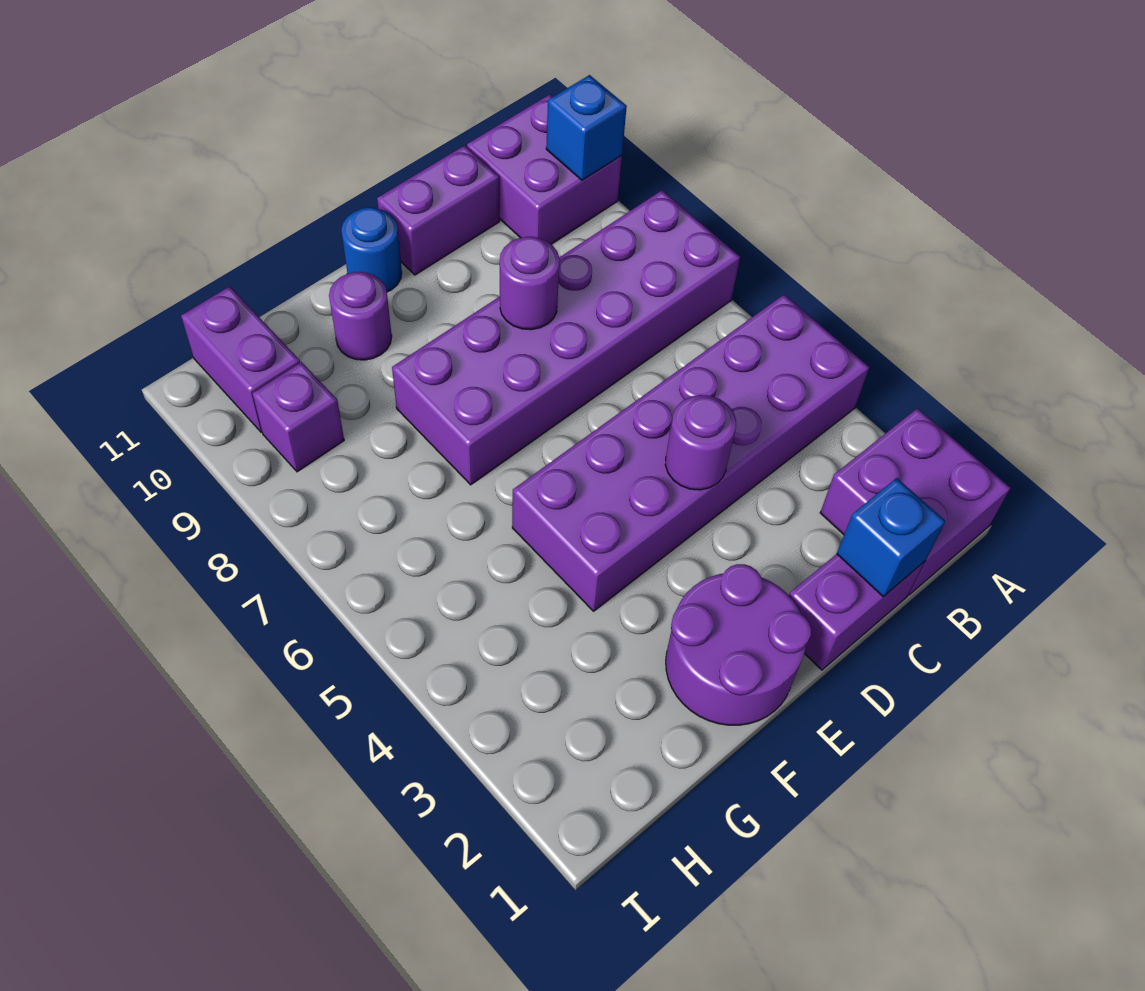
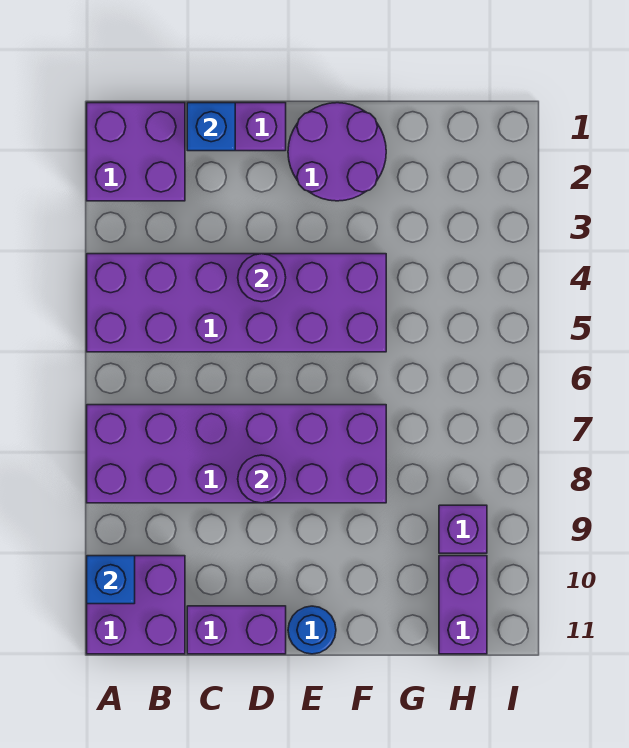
purple round brick F10 level 1 -> none

